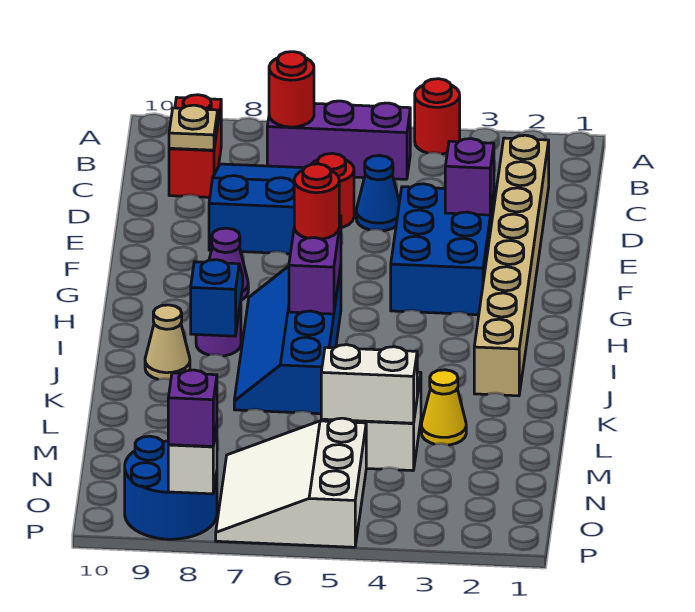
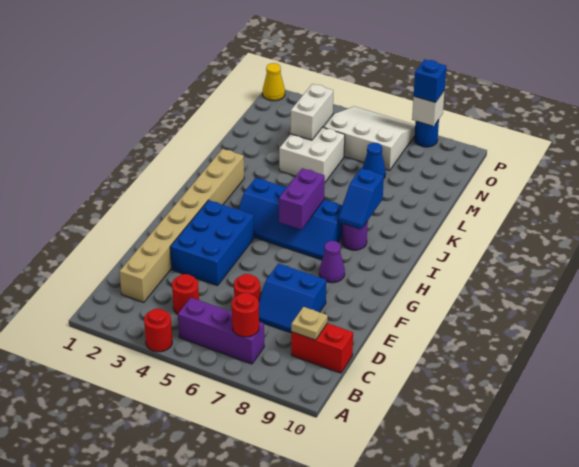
red brick B9:C9 level 1 -> red brick C9:C10 level 1
blue slope C7:E8 level 1 top E -> blue slope D7:E8 level 1 top E
blue cone D5 level 1 -> blue cone M7 level 1
purple brick E3 level 2 -> none
blue slope H6:K7 level 1 top 6 -> blue slope H4:I7 level 1 top I
red round brick H6 level 3 -> red round brick C4 level 1
tan cone J9 level 1 -> none
yellow cone L3 level 1 -> yellow cone P1 level 1
white brick M4:M5 level 2 -> white brick M4:N4 level 2
white slope N5:P7 level 1 top 5 -> white slope N5:P7 level 1 top N
blue round brick O8:P9 level 1 -> blue round brick P8 level 1
purple brick P8 level 3 -> blue brick P8 level 3

